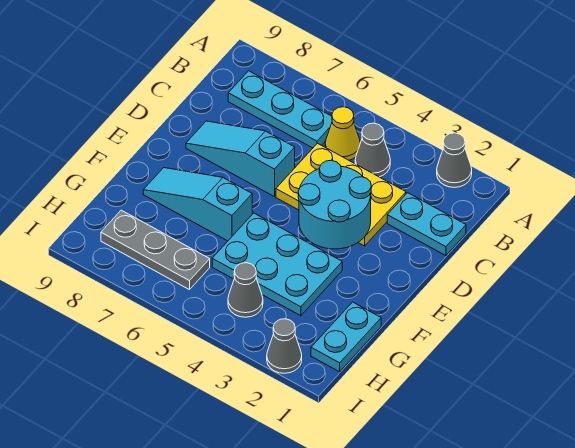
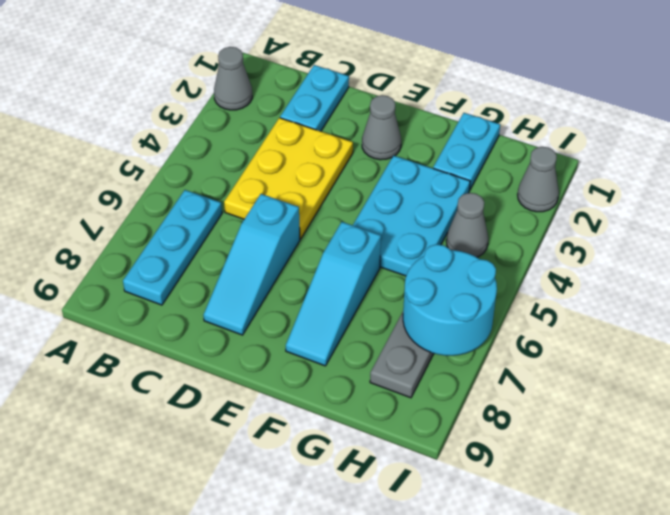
grey cone B4 level 1 -> grey cone E2 level 1
yellow cone B5 level 1 -> none
cyan round brick D3:E4 level 2 -> cyan round brick H6:I7 level 2
cyan plate G1:H1 level 1 -> cyan plate G1:G2 level 1

